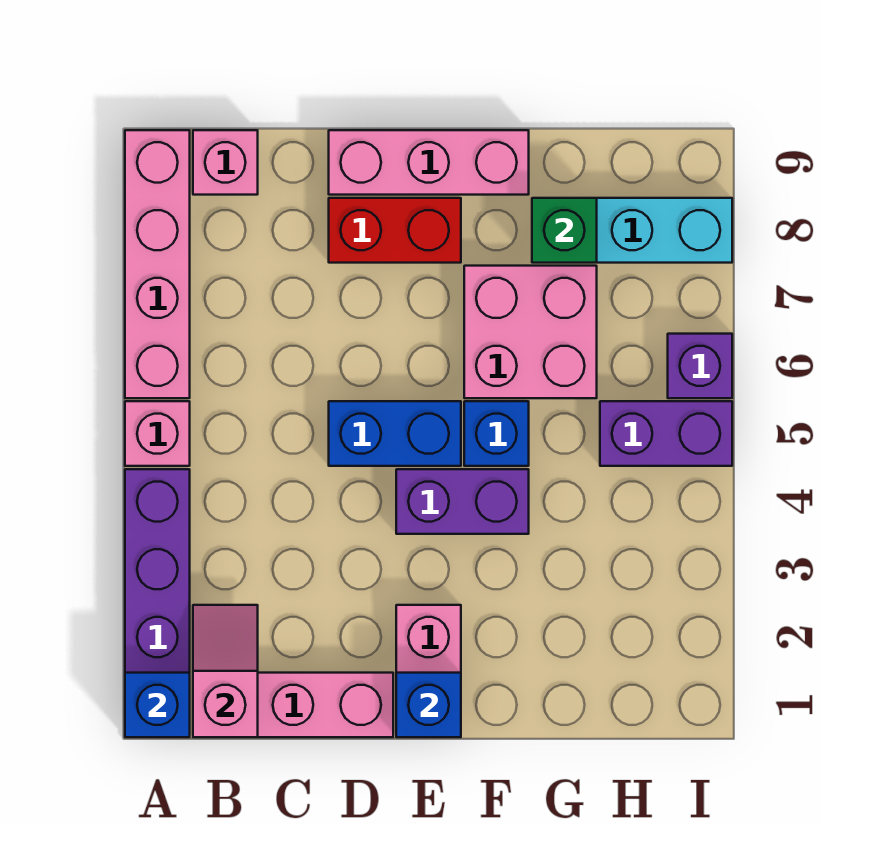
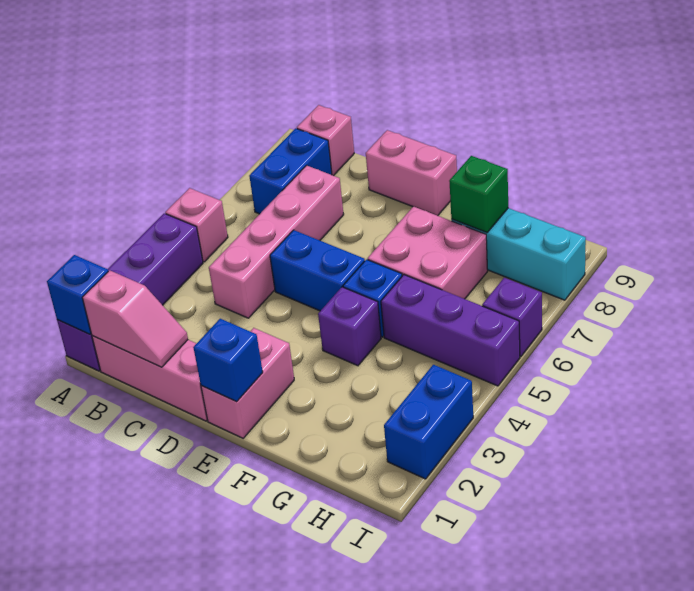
pink brick A6:A9 level 1 -> pink brick C4:C7 level 1
pink slope B1:B2 level 2 top 1 -> pink slope B1:C1 level 2 top B
none -> blue brick B7:B8 level 1
red brick D8:E8 level 1 -> none
pink brick D9:F9 level 1 -> pink brick D9:E9 level 1
purple brick E4:F4 level 1 -> purple brick F4 level 1
purple brick H5:I5 level 1 -> purple brick G5:I5 level 1
none -> blue brick I2:I3 level 1

